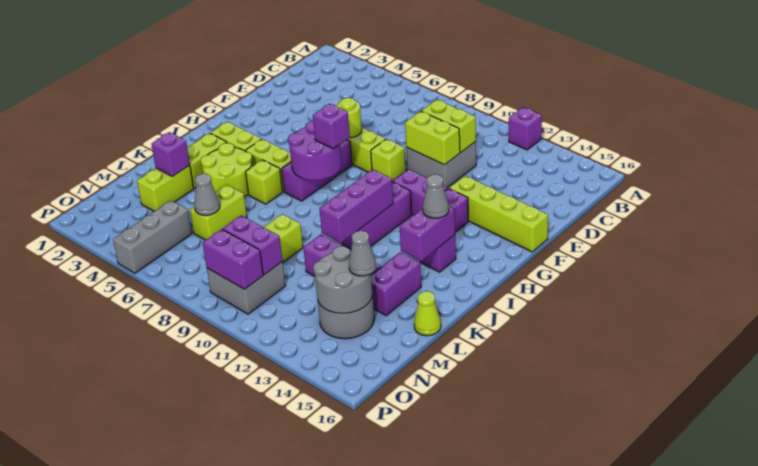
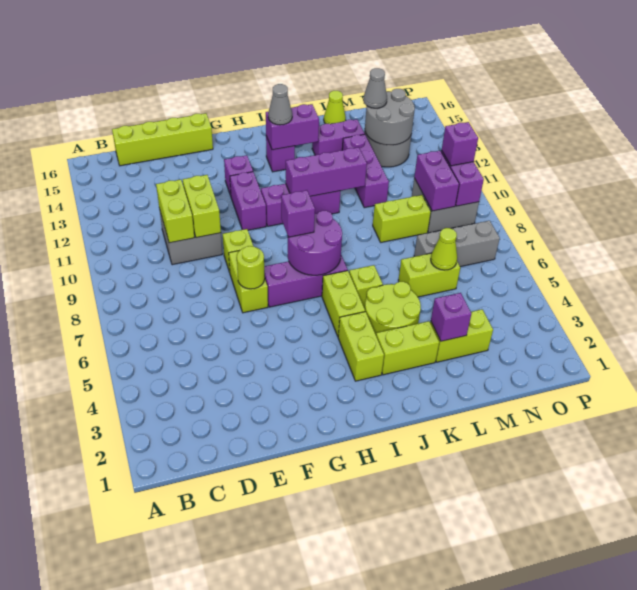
purple brick A12 level 1 -> purple brick O10 level 3
lime brick F13:F16 level 1 -> lime brick C16:F16 level 1
grey cone M6 level 2 -> lime cone M6 level 2
grey brick N5:P5 level 1 -> grey brick M7:O7 level 1

